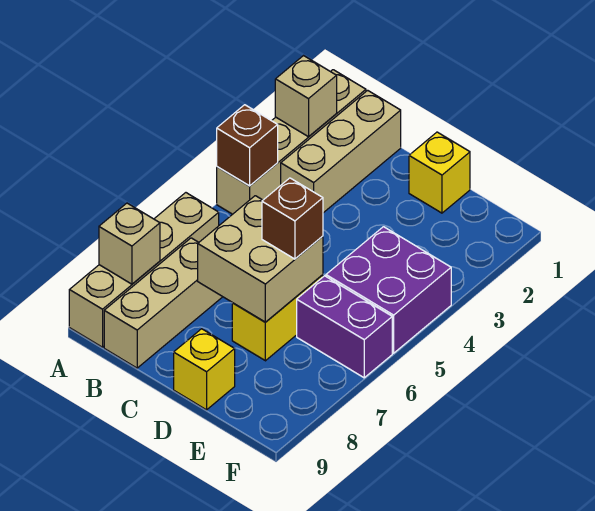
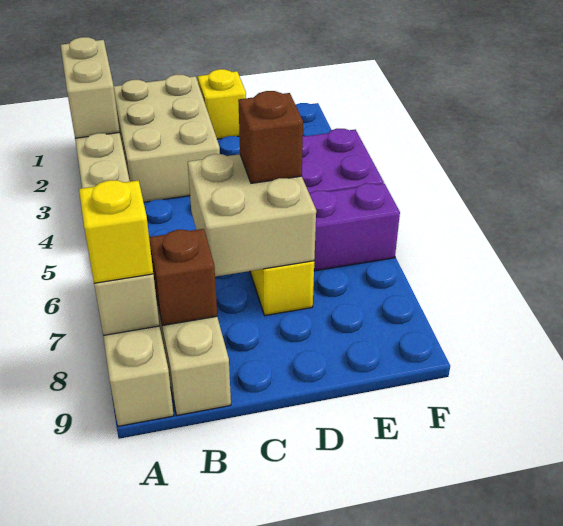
tan brick A2 level 2 -> tan brick A1:A2 level 2
brown brick A4 level 2 -> brown brick B8 level 2
tan brick B1:B3 level 1 -> tan brick B1:C3 level 1
yellow brick D9 level 1 -> yellow brick A8 level 3

